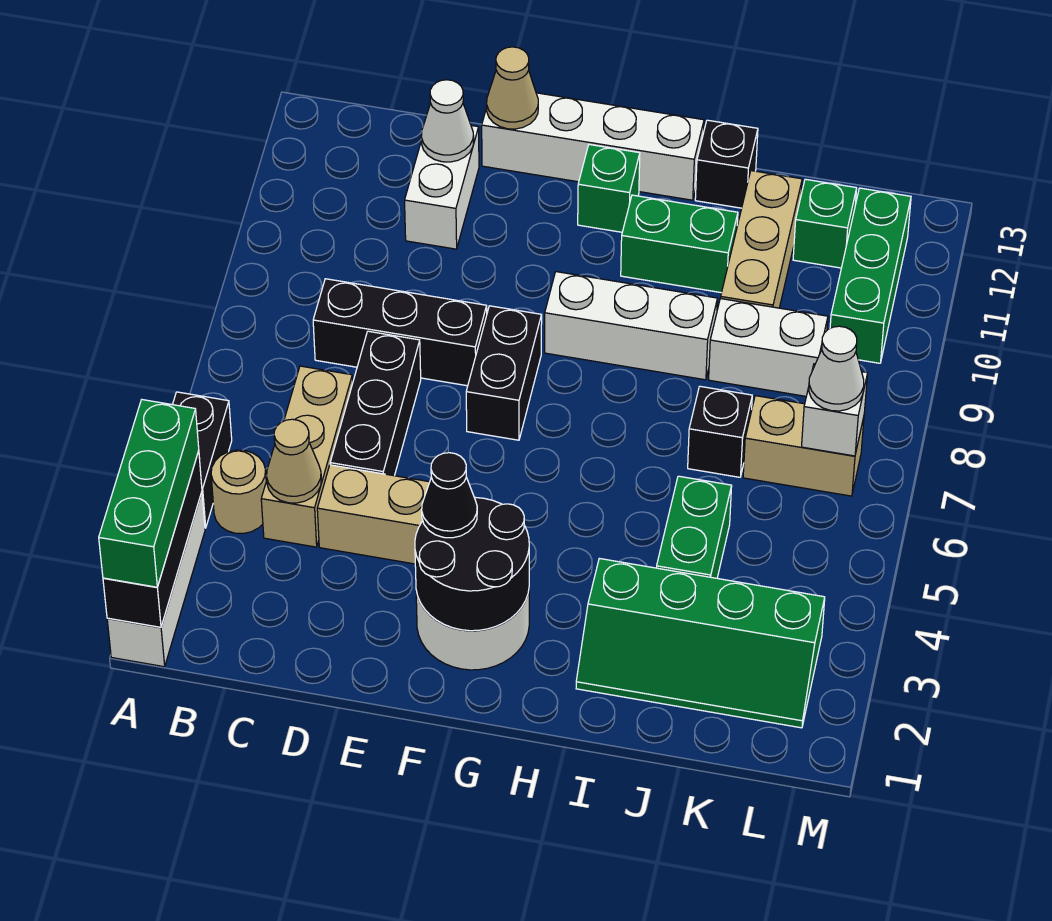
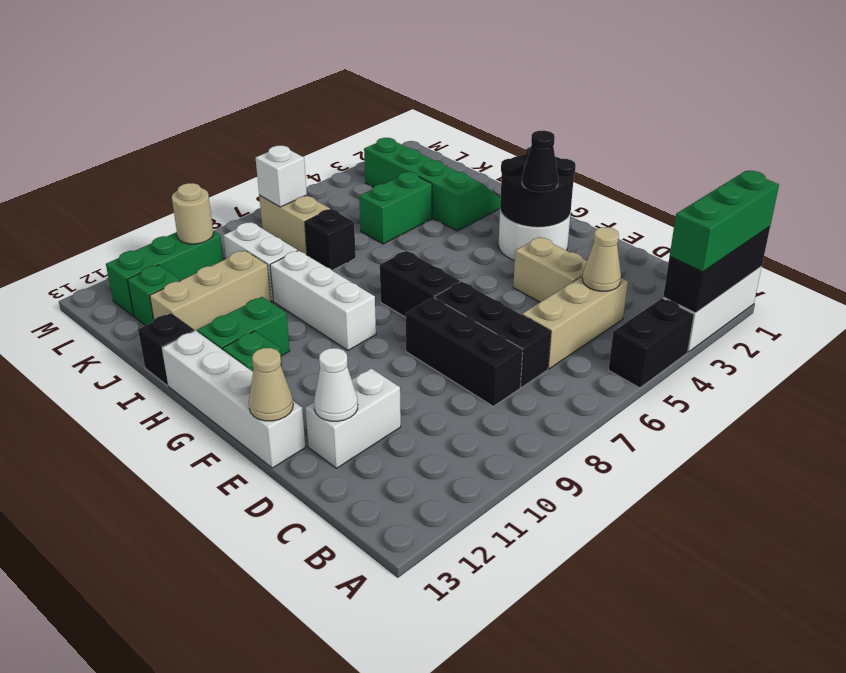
tan round brick B4 level 1 -> tan round brick L10 level 2
black brick D5:D7 level 1 -> black brick C7:E7 level 1
black brick F7:F8 level 1 -> black brick F7:G7 level 1
green brick H11:I11 level 1 -> green brick H11:H12 level 1
white cone L7 level 3 -> none

